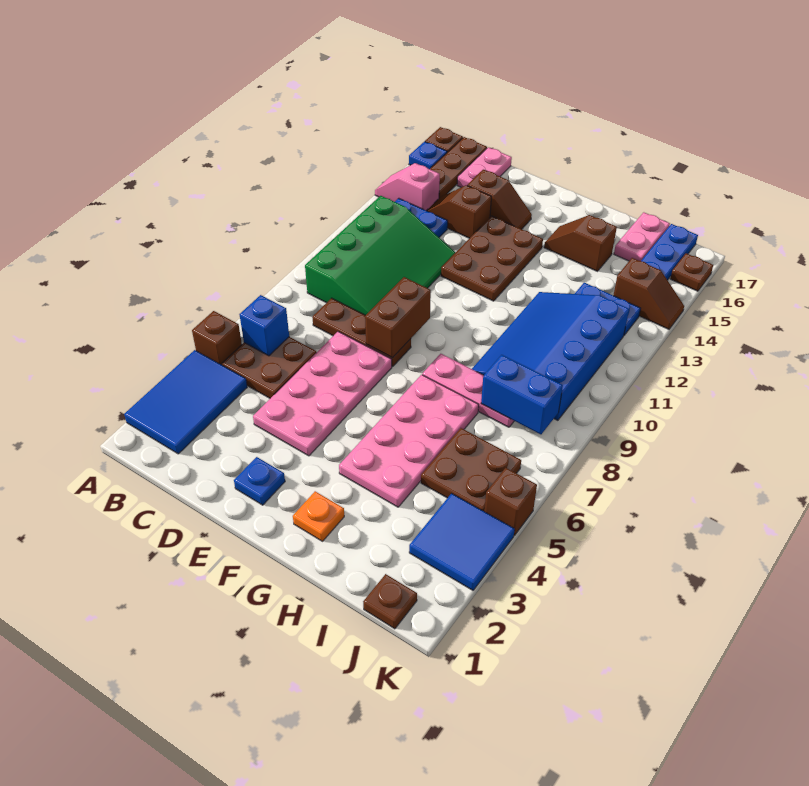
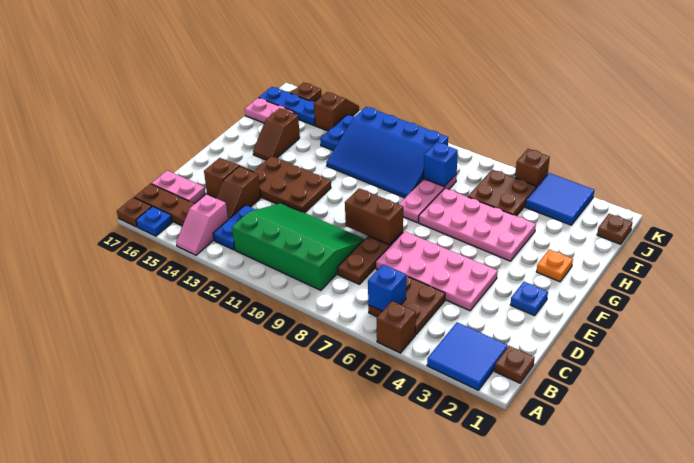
blue tile A2:B4 level 1 -> blue tile A2:B3 level 1
none -> brown plate B1 level 1
blue brick I8:J8 level 2 -> blue brick I8 level 2

